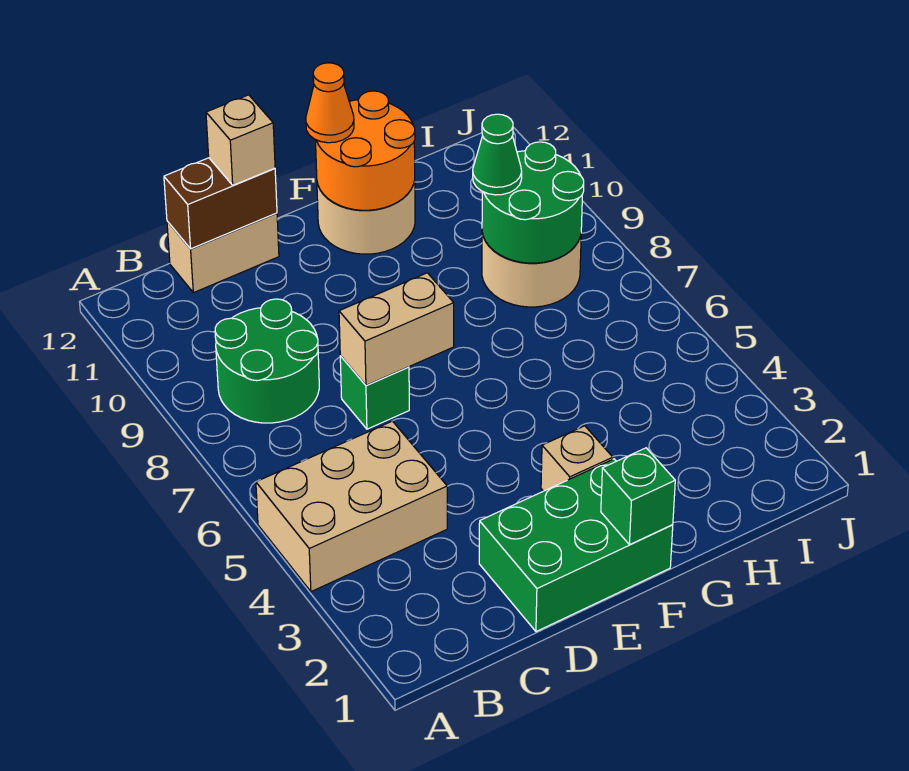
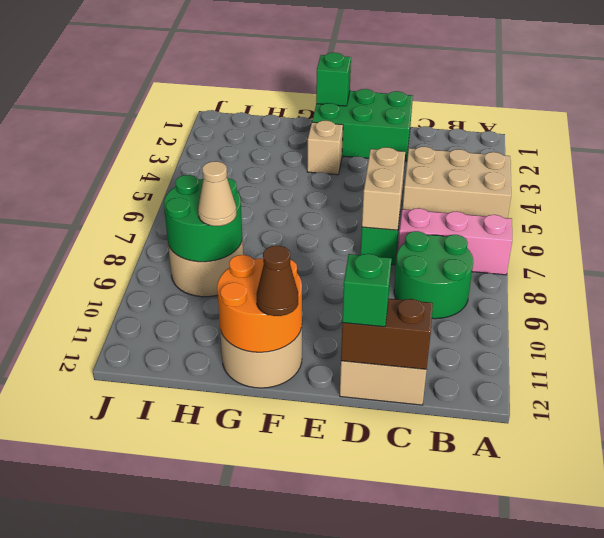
none -> pink brick A7:C7 level 1
tan brick D7:E7 level 2 -> tan brick D6:D7 level 2
tan brick D12 level 3 -> green brick D12 level 3
orange cone F12 level 3 -> brown cone F12 level 3
green cone H9 level 3 -> tan cone H9 level 3

